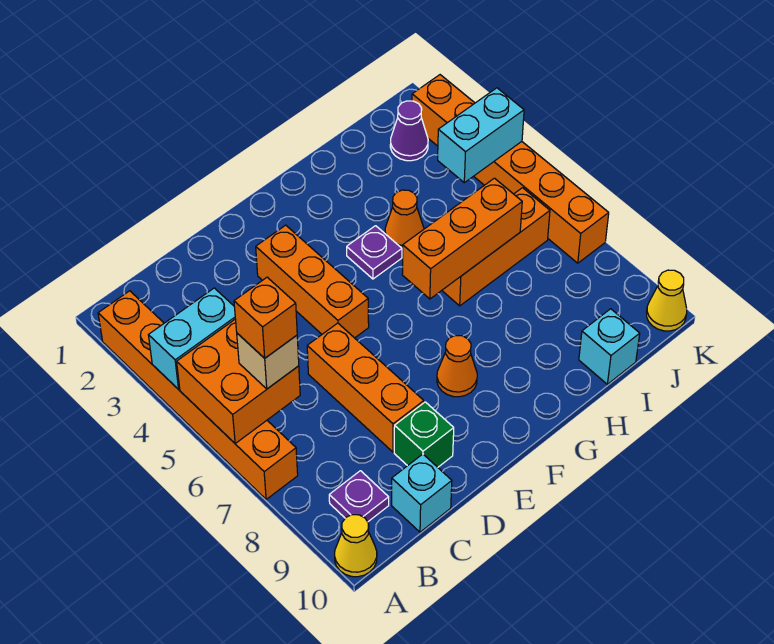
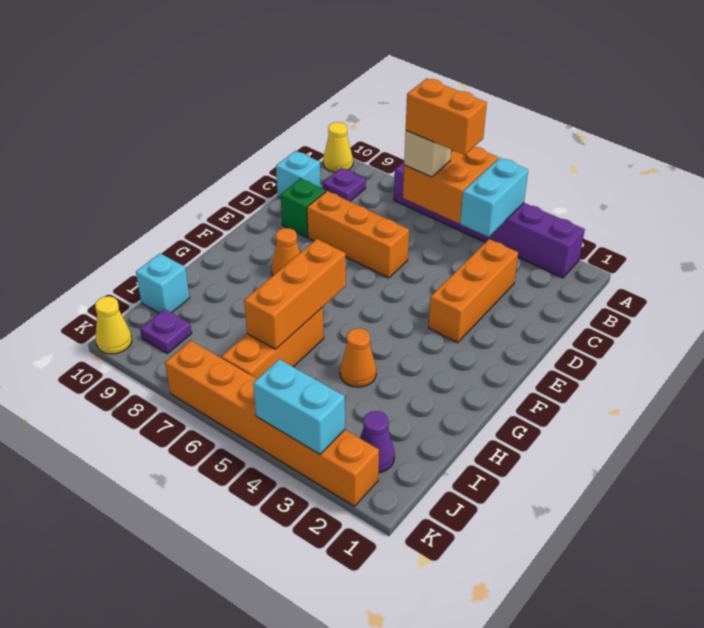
orange brick A2:A7 level 1 -> purple brick A2:A7 level 1
orange brick B6 level 4 -> orange brick B5:B6 level 4
orange brick E3:E5 level 1 -> orange brick C3:E3 level 1
purple plate G4 level 1 -> purple plate J9 level 1
cyan brick J4:K4 level 2 -> cyan brick K3:K4 level 2

